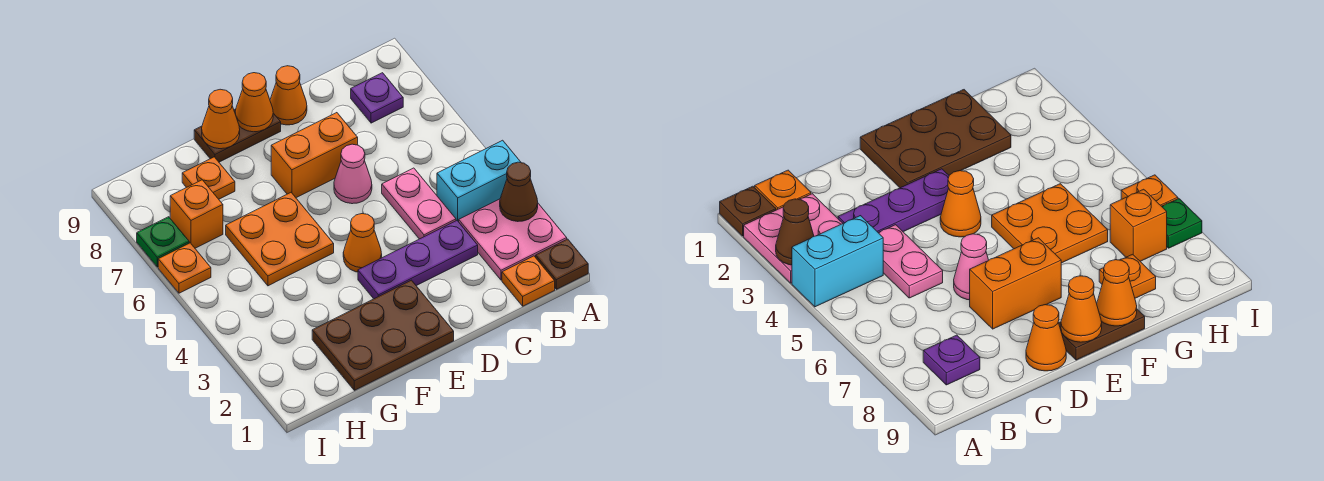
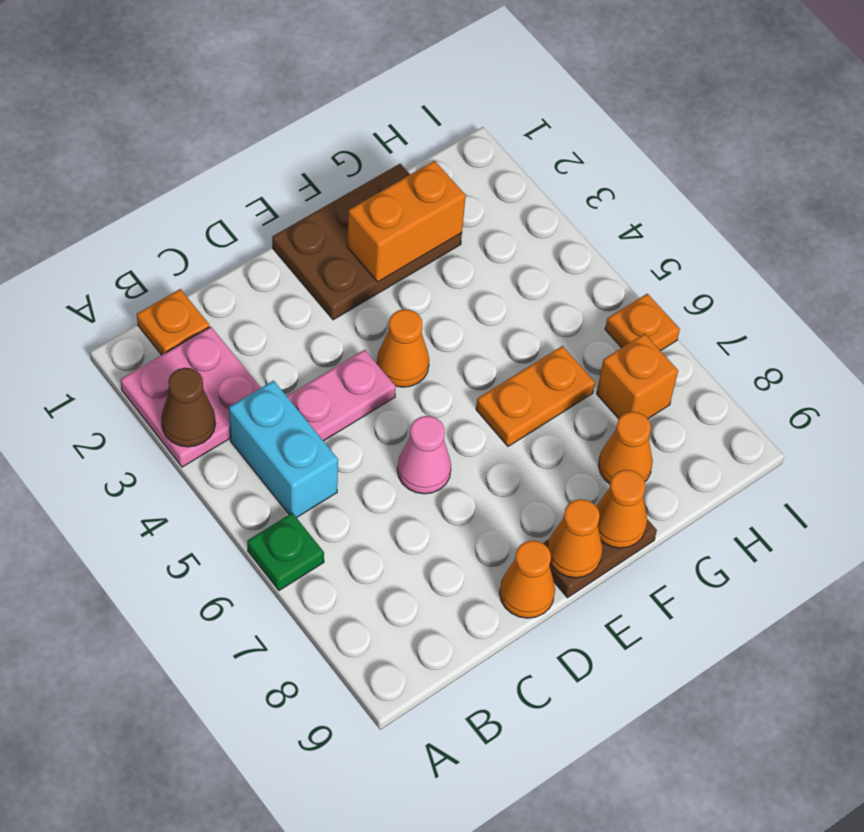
brown plate A1 level 1 -> none
cyan brick A4:B4 level 1 -> cyan brick B4:B5 level 1
purple plate B8 level 1 -> none
purple plate C3:E3 level 1 -> none
pink plate C4:C5 level 1 -> pink plate C4:D4 level 1
orange brick D7:E7 level 1 -> orange brick F2:G2 level 2
orange plate F5:G6 level 1 -> orange plate F6:G6 level 1
orange plate G8 level 1 -> orange cone G8 level 1
green plate I7 level 1 -> green plate A6 level 1

